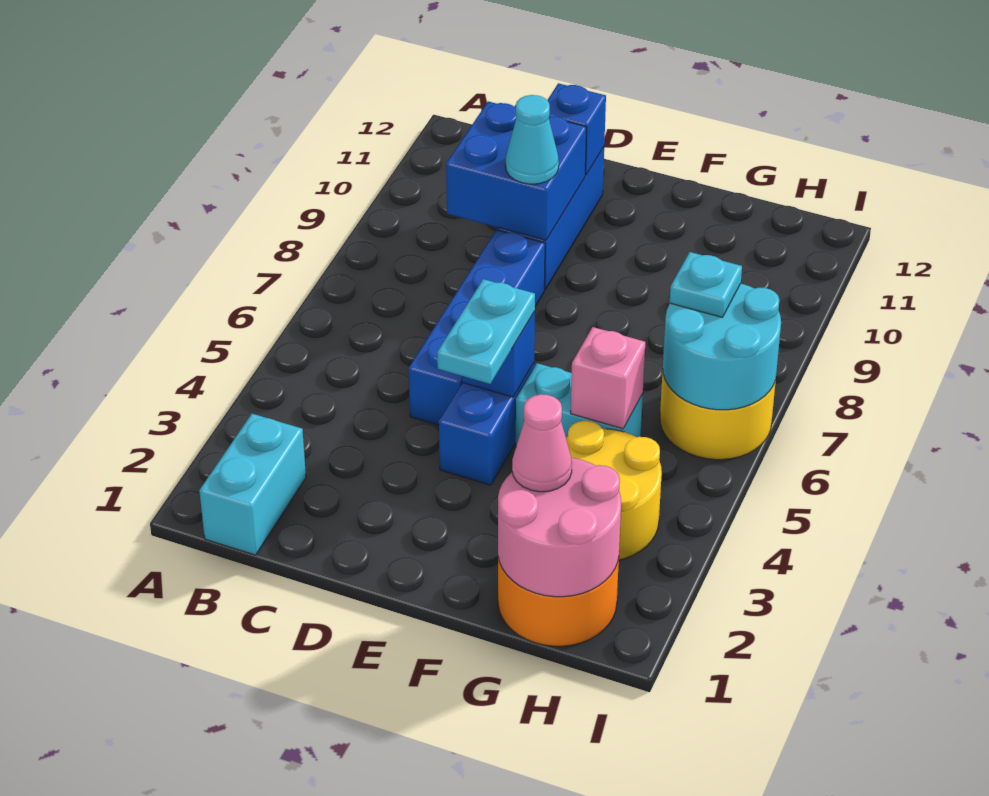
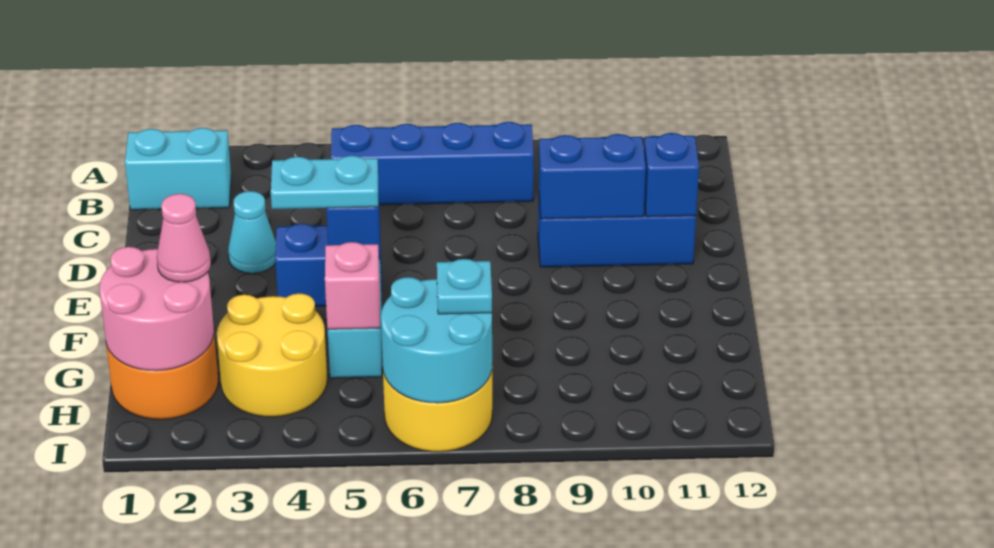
blue brick C9:D10 level 2 -> blue brick D9:D10 level 2
blue brick D5:D8 level 1 -> blue brick B5:B8 level 1
cyan cone D9 level 3 -> cyan cone D3 level 1

